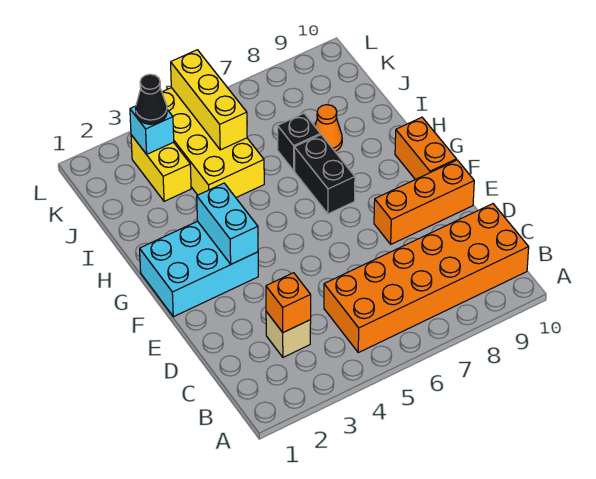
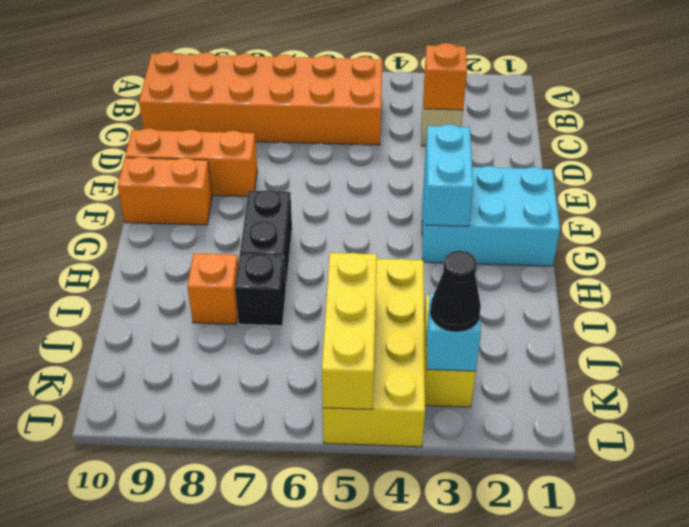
orange brick F10:G10 level 1 -> orange brick F9:F10 level 1
orange cone I8 level 1 -> orange brick I8 level 1

